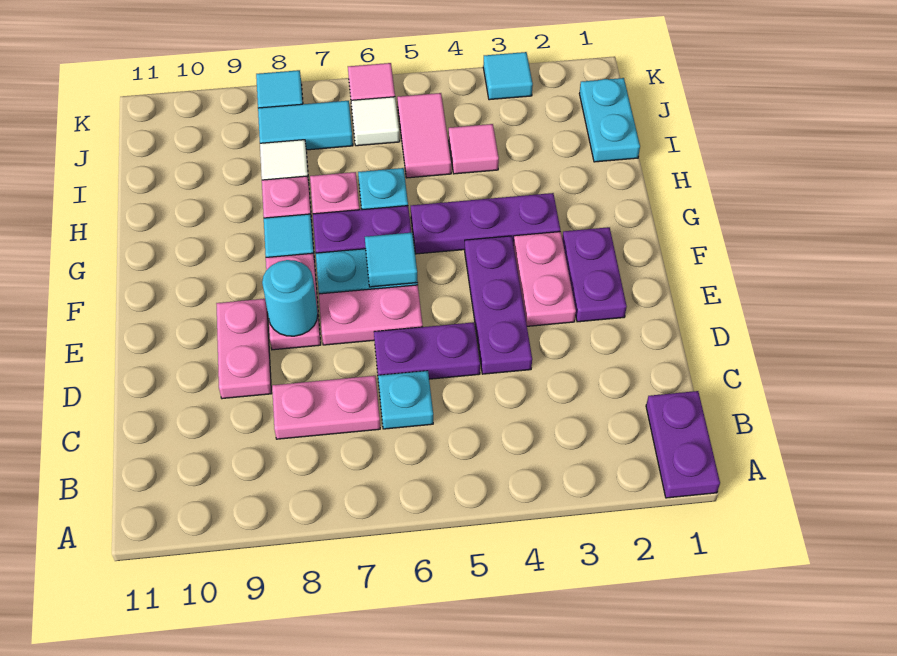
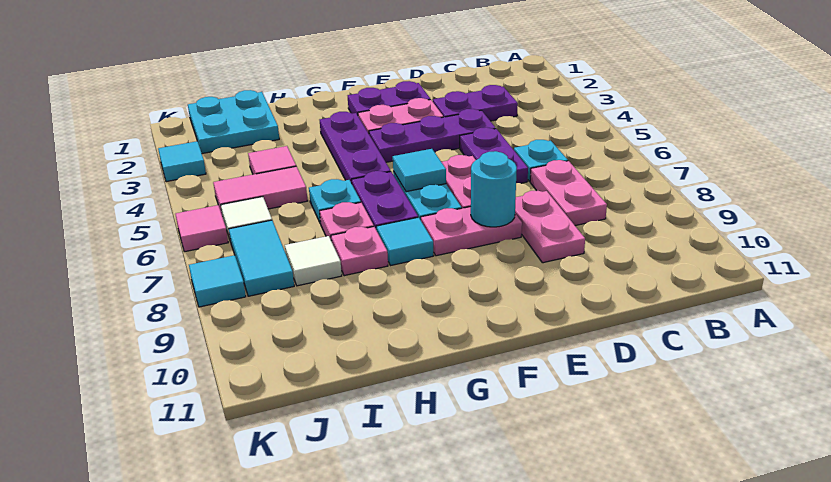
purple plate A1:B1 level 1 -> purple plate C3:D3 level 1
pink plate D9:E9 level 1 -> pink plate D8:D9 level 1
cyan plate I1:J1 level 1 -> cyan plate I1:J2 level 1

